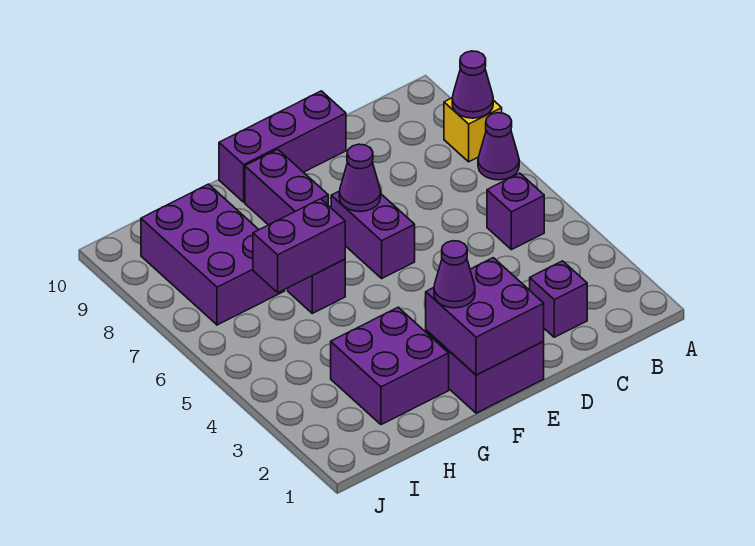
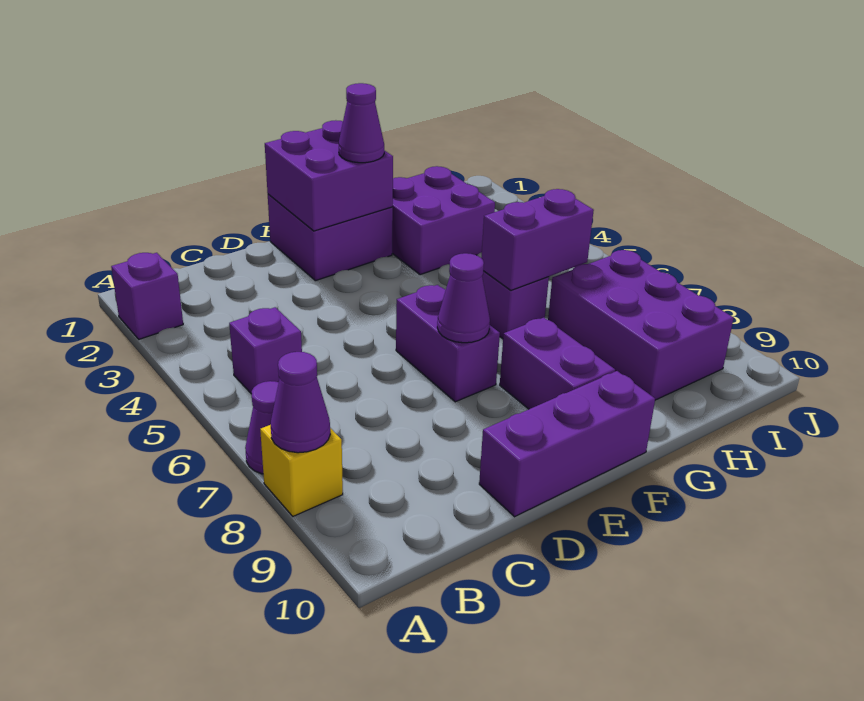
purple brick C2 level 1 -> purple brick A2 level 1

